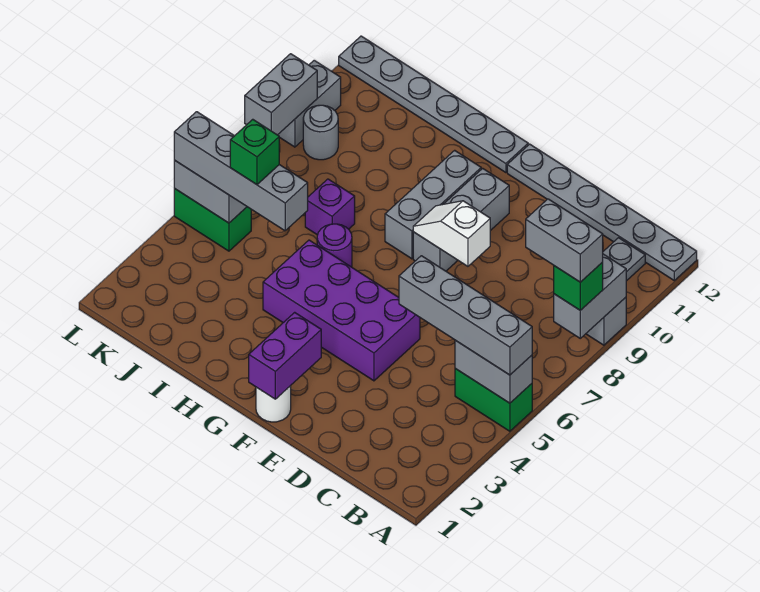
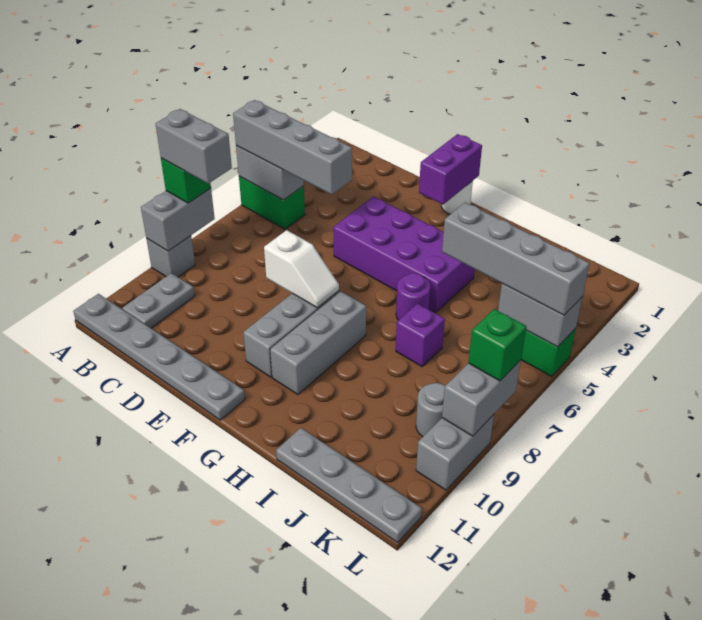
grey plate G12:L12 level 1 -> grey plate I12:L12 level 1
green brick J5 level 4 -> green brick L8 level 3

